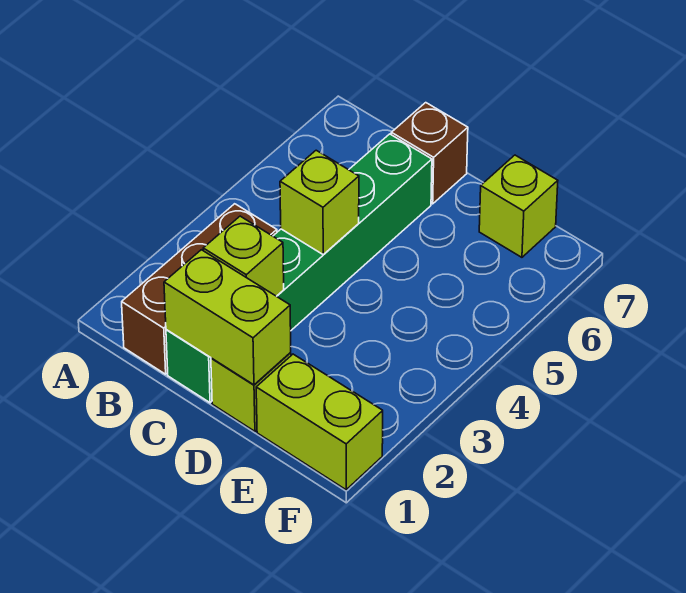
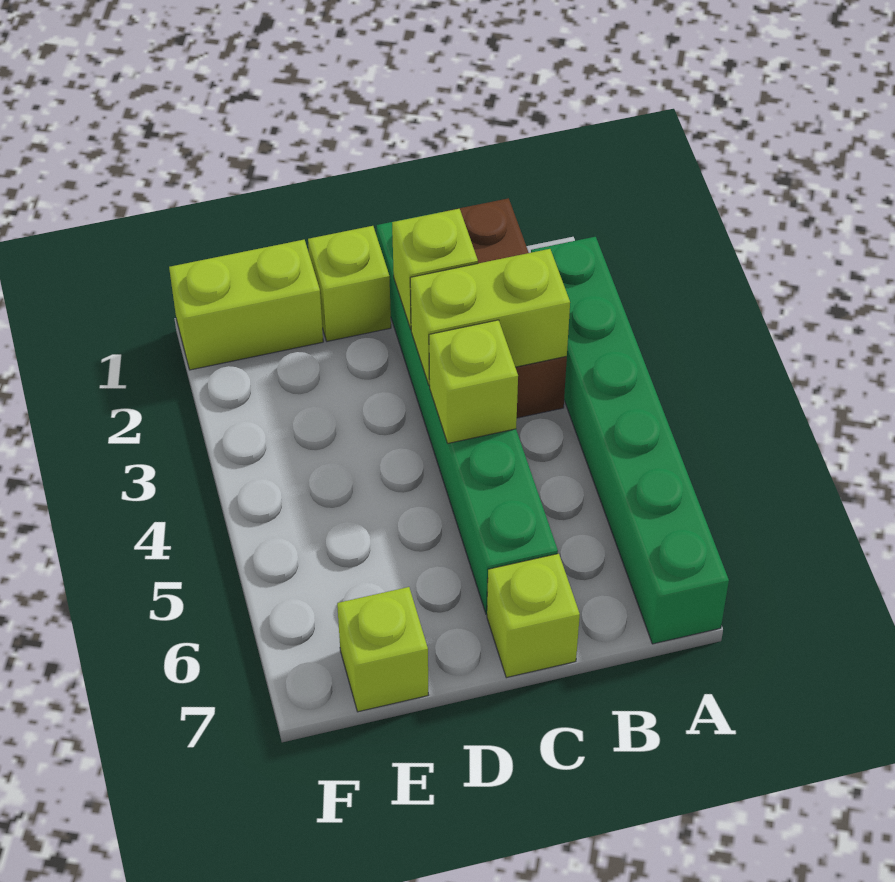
none -> green brick A2:A7 level 1
lime brick C1:D1 level 2 -> lime brick B3:C3 level 2
brown brick C7 level 1 -> lime brick C7 level 1

